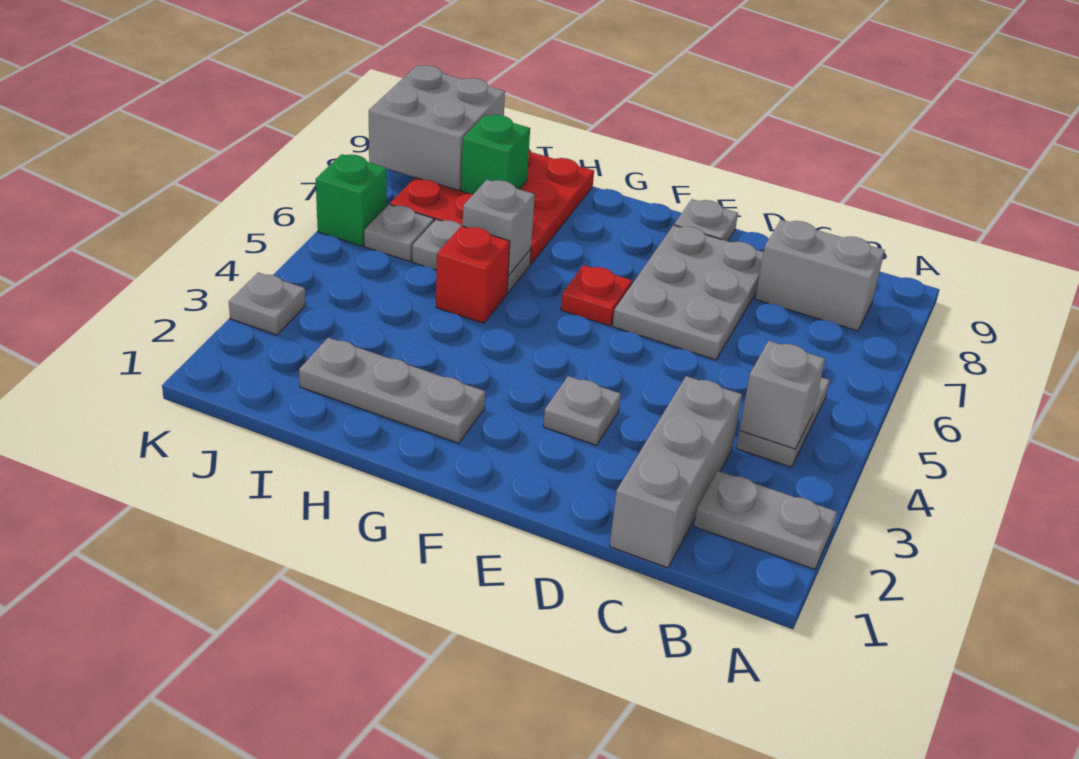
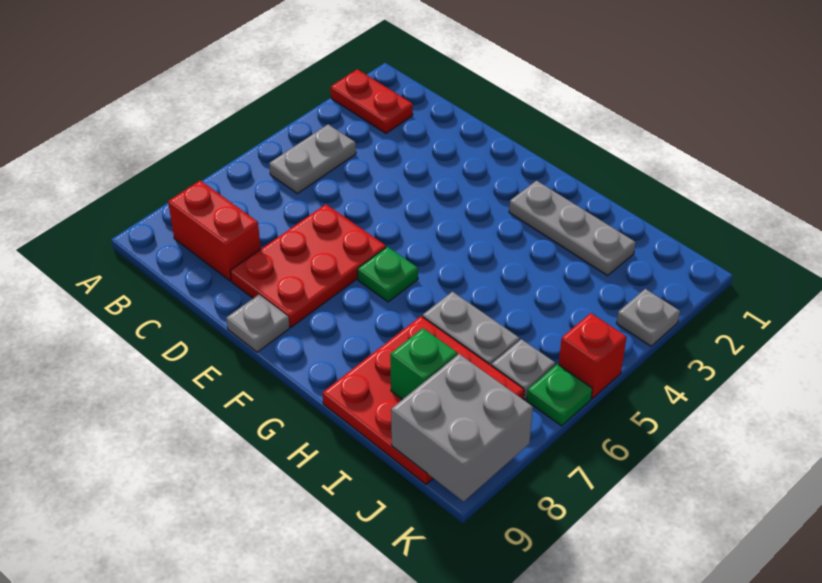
grey plate A2:B2 level 1 -> red plate A2:B2 level 1
grey brick B4 level 2 -> none
grey brick B8:C8 level 1 -> red brick B8:C8 level 1
grey brick C1:C3 level 1 -> none
grey plate D6:E8 level 1 -> red plate D6:E8 level 1
grey plate E3 level 1 -> none
red plate F6 level 1 -> green plate F6 level 1
red brick H5 level 1 -> red brick K5 level 1
grey brick H6 level 2 -> none
green brick K6 level 1 -> green plate K6 level 1

